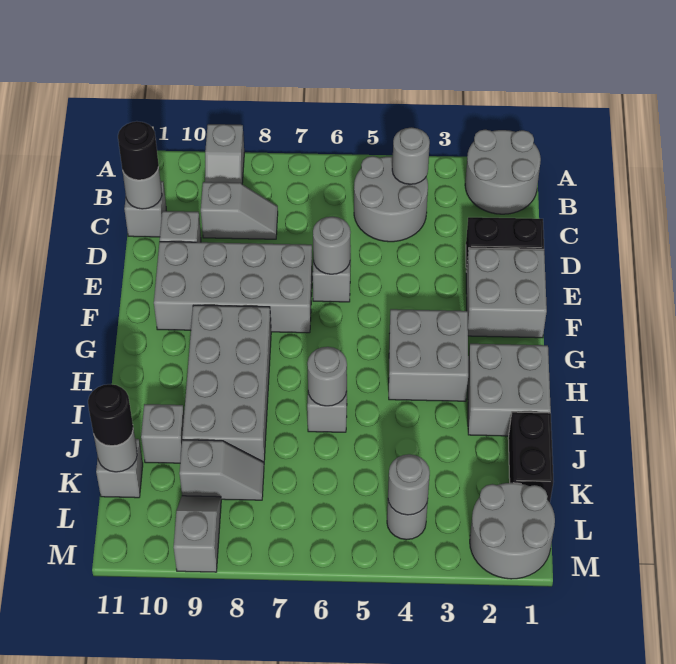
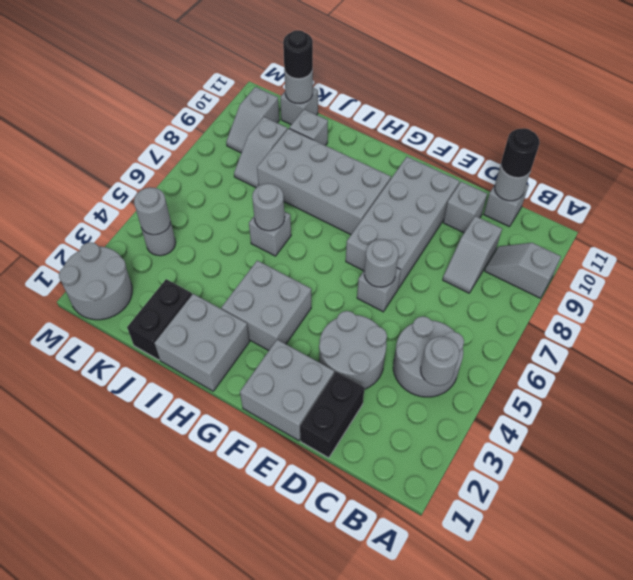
grey round brick A1:B2 level 1 -> grey round brick D3:E4 level 1
black brick J1:K1 level 1 -> black brick J1:J2 level 1
grey slope L9:M9 level 1 top M -> grey slope L9:L10 level 1 top 10

